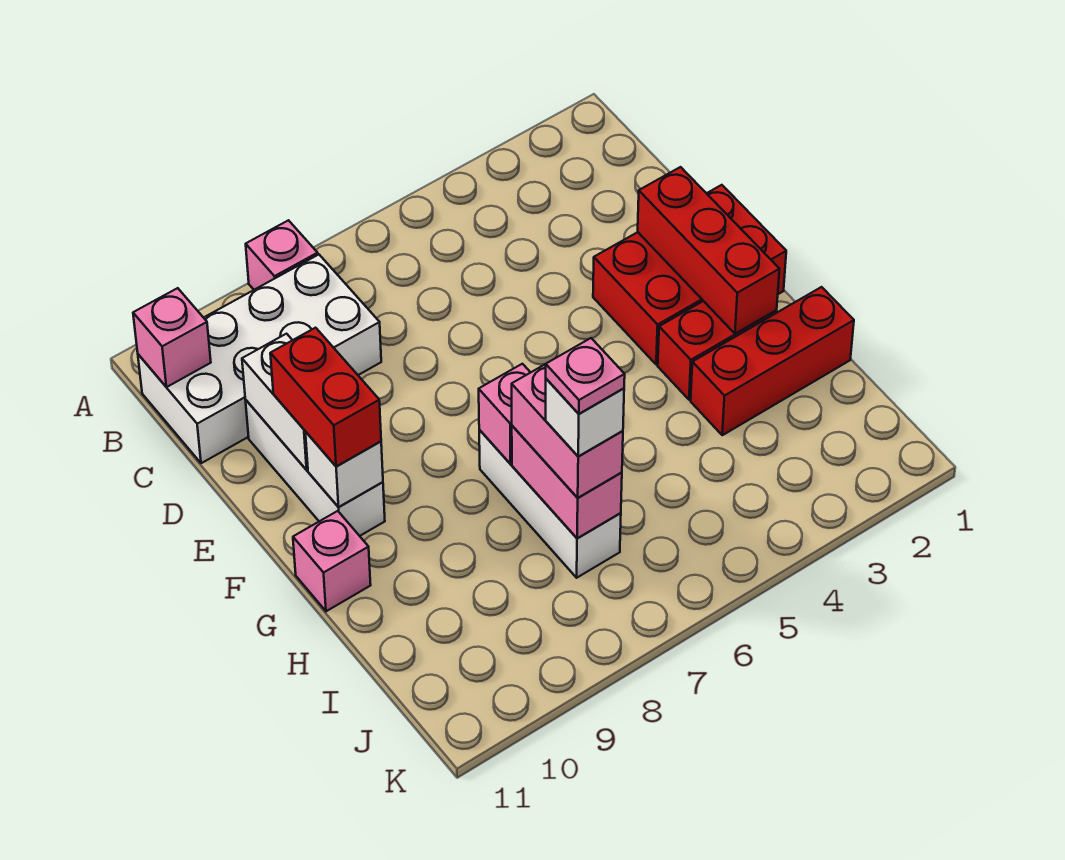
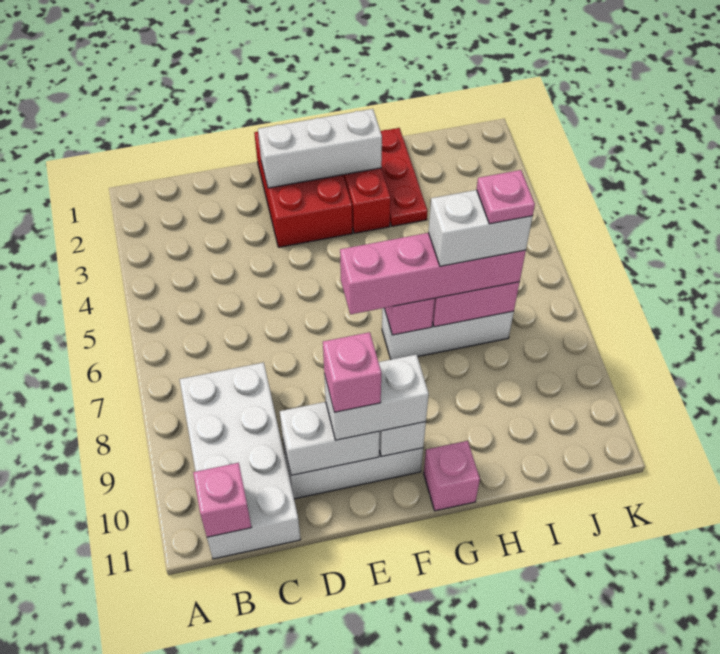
pink brick A8 level 1 -> pink brick E10 level 4
red brick E2:G2 level 2 -> white brick E2:G2 level 2
red brick E10:F10 level 3 -> white brick E10:F10 level 3
red brick H1:H3 level 1 -> red plate H1:H3 level 1
pink brick H7:I7 level 3 -> pink brick F7:I7 level 3
white brick I7 level 4 -> white brick H7:I7 level 4

